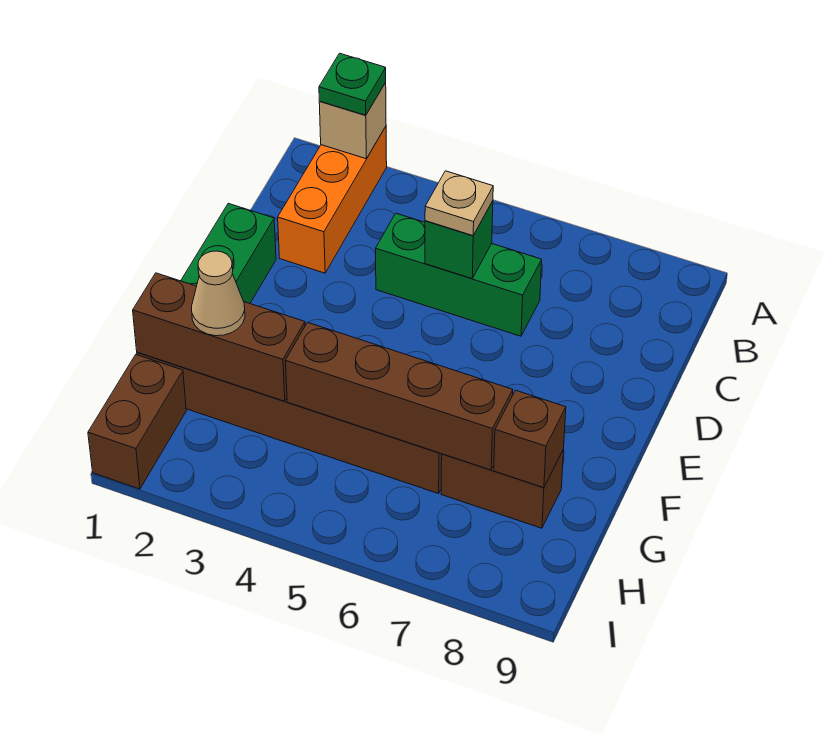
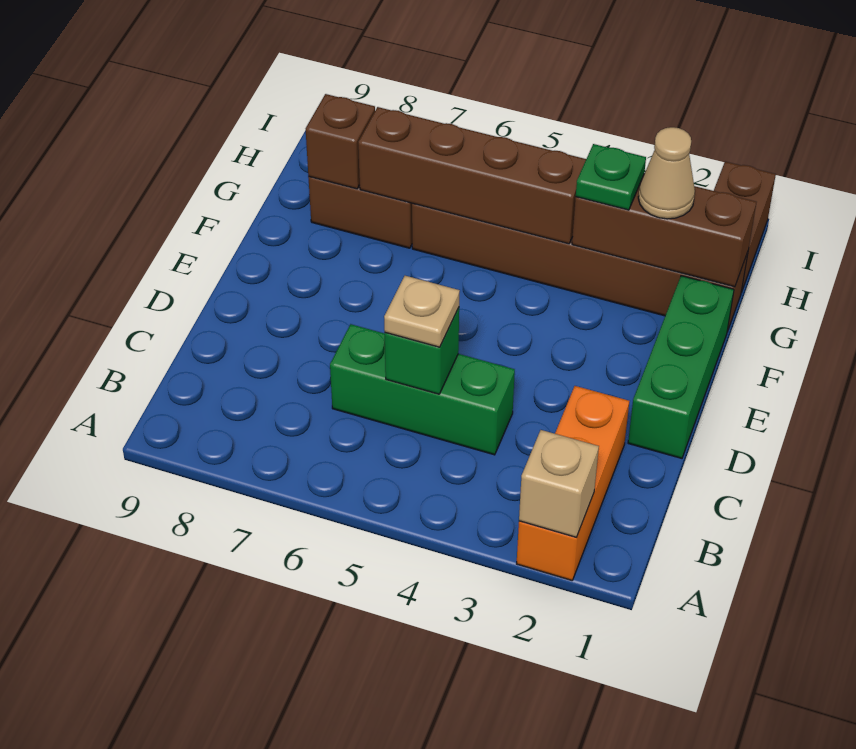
green plate A2 level 3 -> green plate G3 level 3

